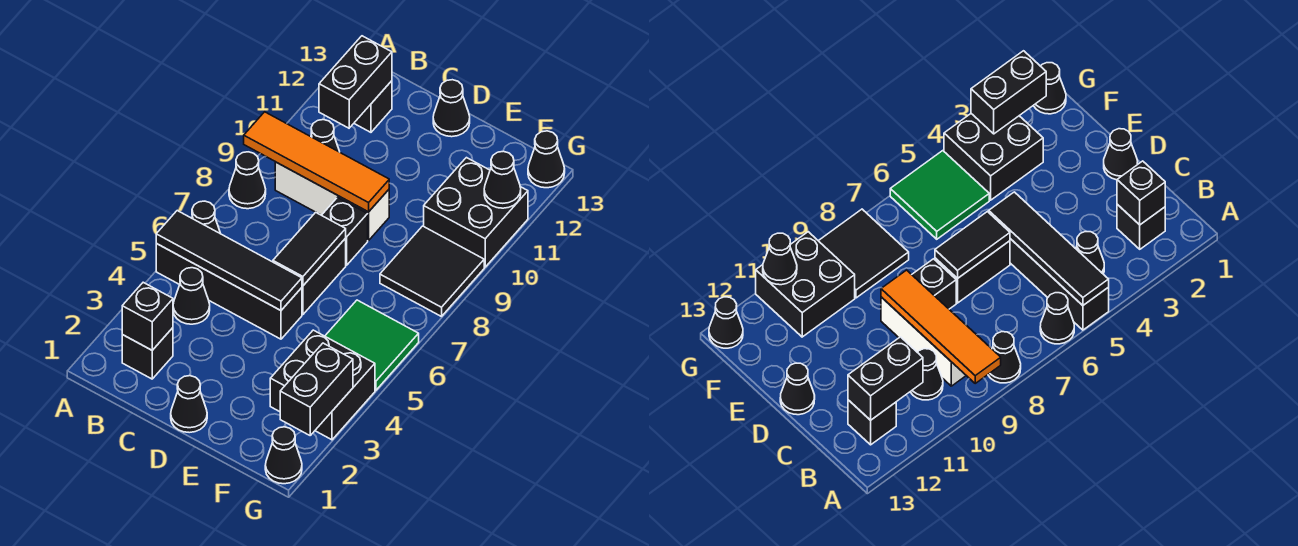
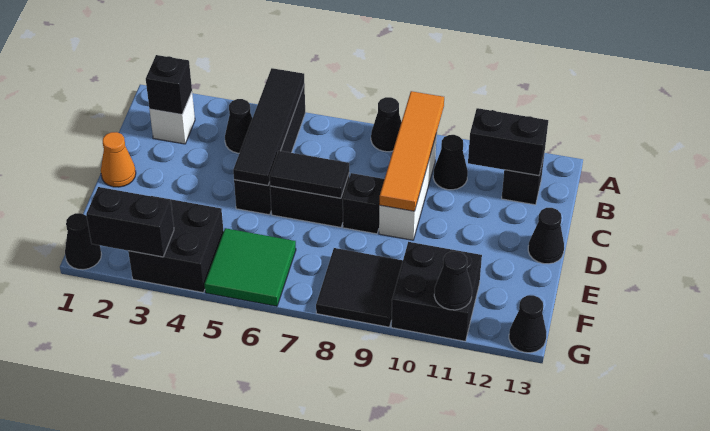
black cone A6 level 1 -> none
black brick B2 level 1 -> white brick B2 level 1
black cone D1 level 1 -> orange cone D1 level 1

